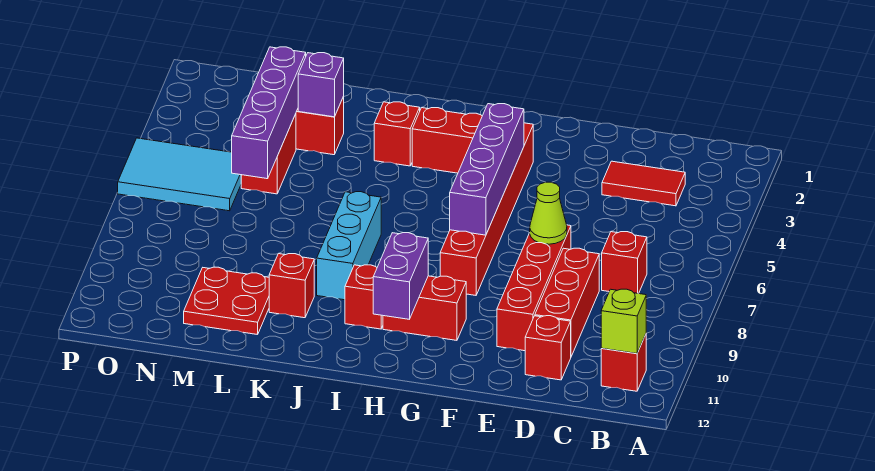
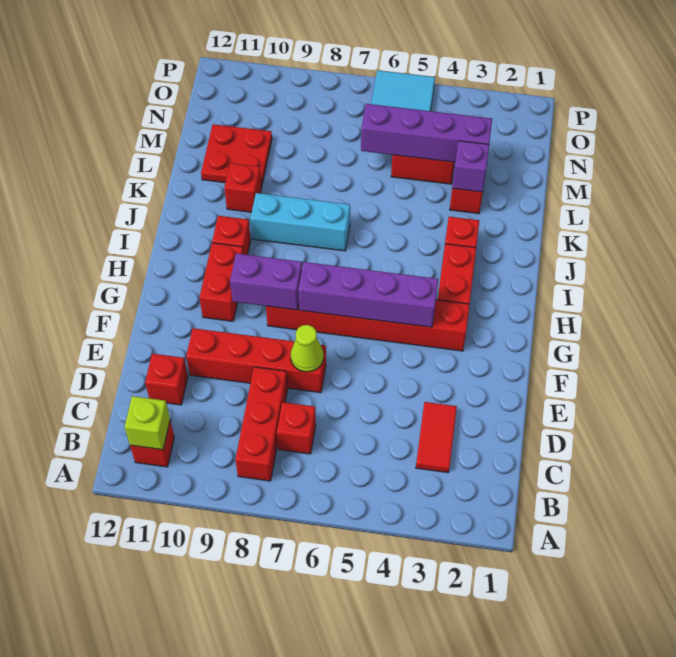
red brick D8:D10 level 1 -> red brick B8:D8 level 1
purple brick H10:H11 level 2 -> purple brick G8:G9 level 2

